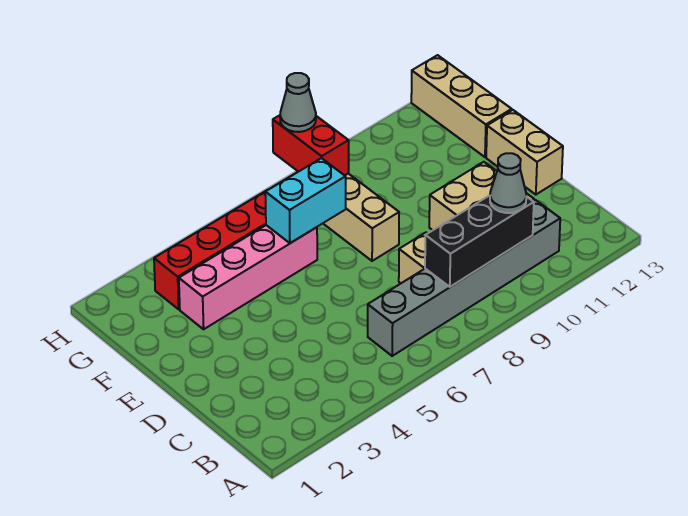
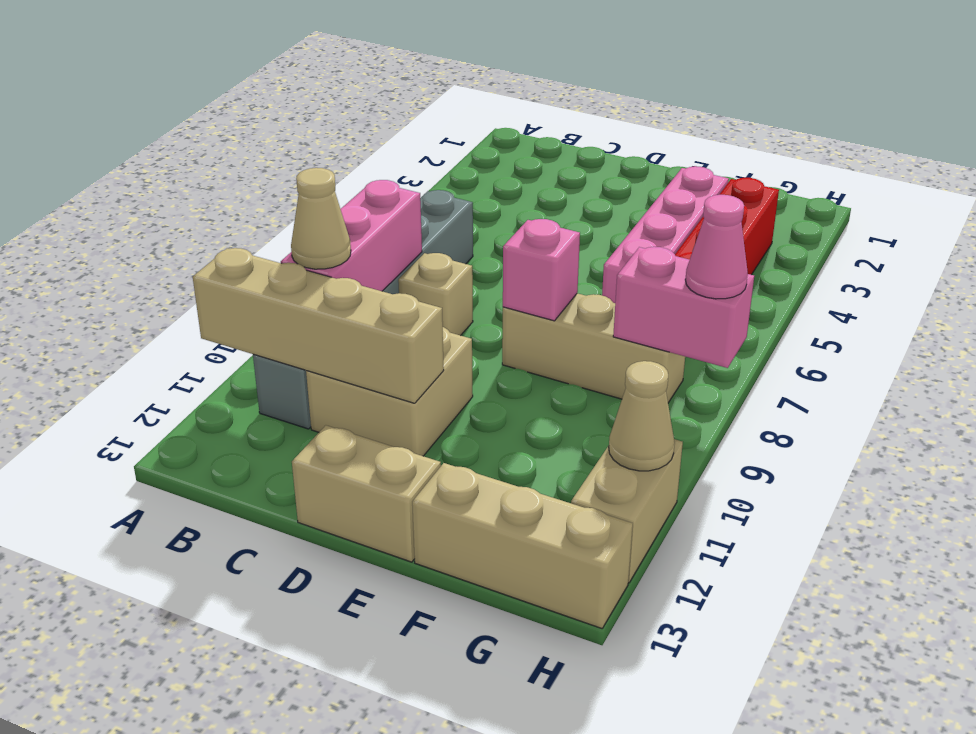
none -> tan brick A11:D11 level 2
black brick B8:B10 level 2 -> pink brick B8:B10 level 2
grey cone B10 level 3 -> tan cone B10 level 3
none -> pink brick E8 level 2
cyan brick F6:F7 level 2 -> none
red brick G8:H8 level 2 -> pink brick G8:H8 level 2
grey cone H8 level 3 -> pink cone H8 level 3
none -> tan brick H11:H12 level 1
none -> tan cone H11 level 2

